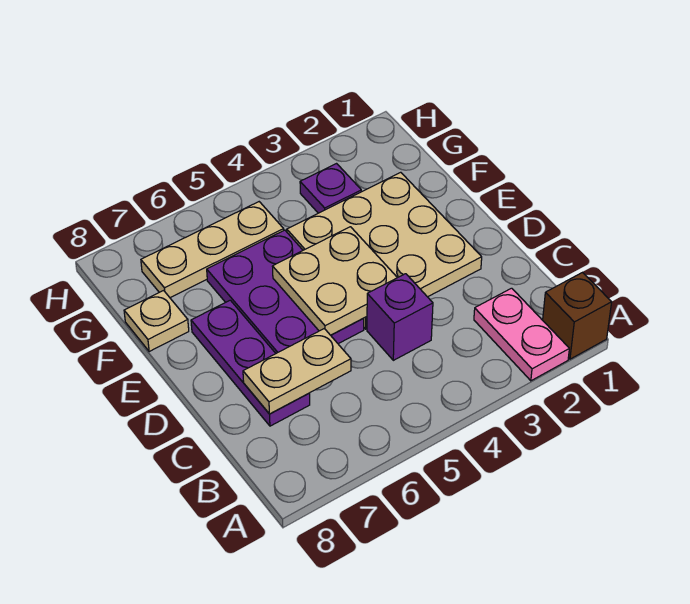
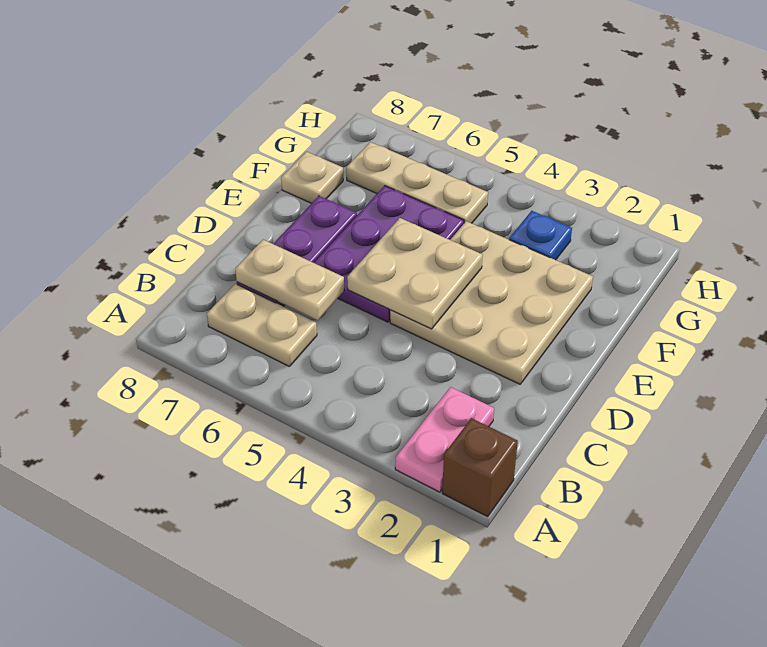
none -> tan plate B6:B7 level 1
purple brick C4 level 1 -> none
purple plate G3 level 1 -> blue plate G3 level 1

